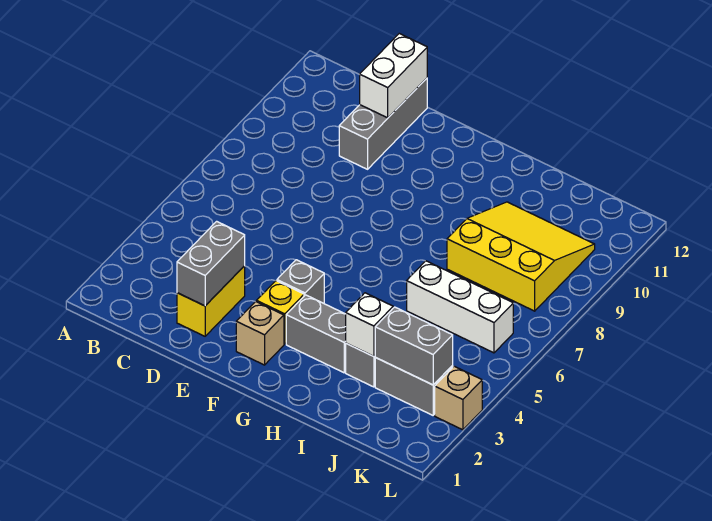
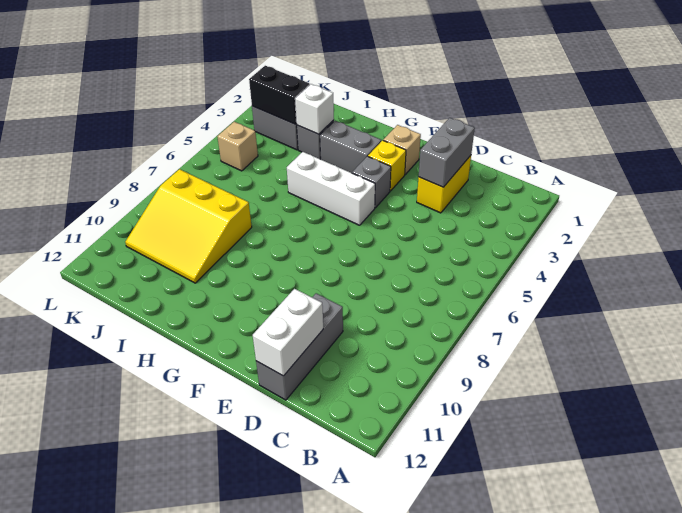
white brick I6:K6 level 1 -> white brick F5:H5 level 1
grey brick J3:K3 level 2 -> black brick J3:K3 level 2
tan brick L3 level 1 -> tan brick K5 level 1

